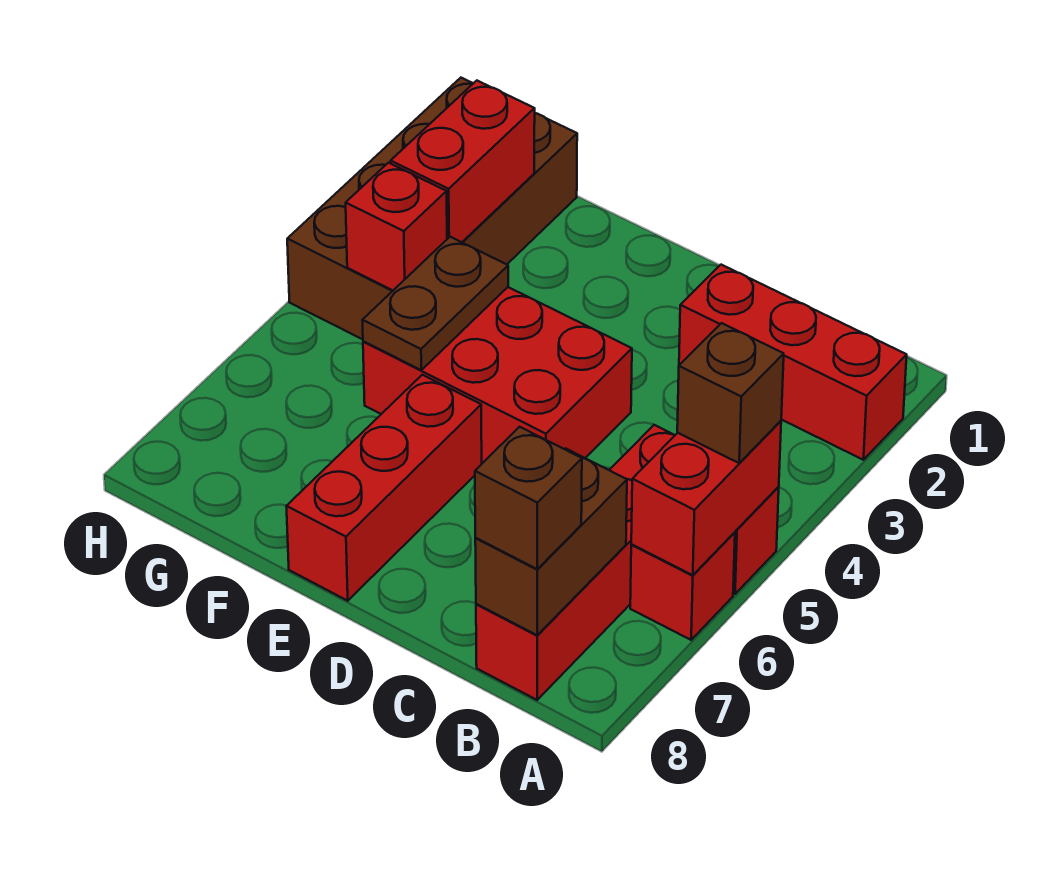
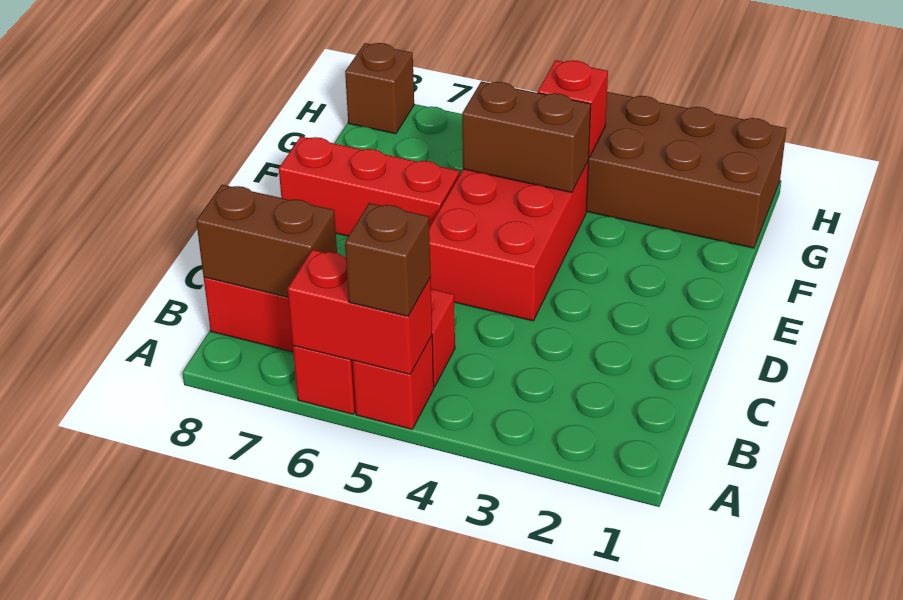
red brick A2:C2 level 1 -> none
brown brick B8 level 3 -> brown brick H8 level 1
brown plate F4:F5 level 2 -> brown brick F4:F5 level 2
red brick G2:G3 level 2 -> none

